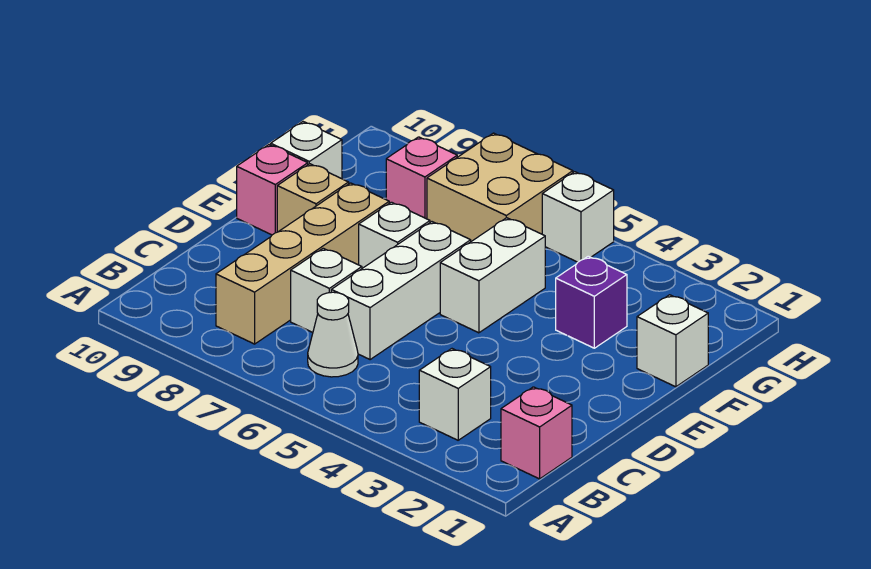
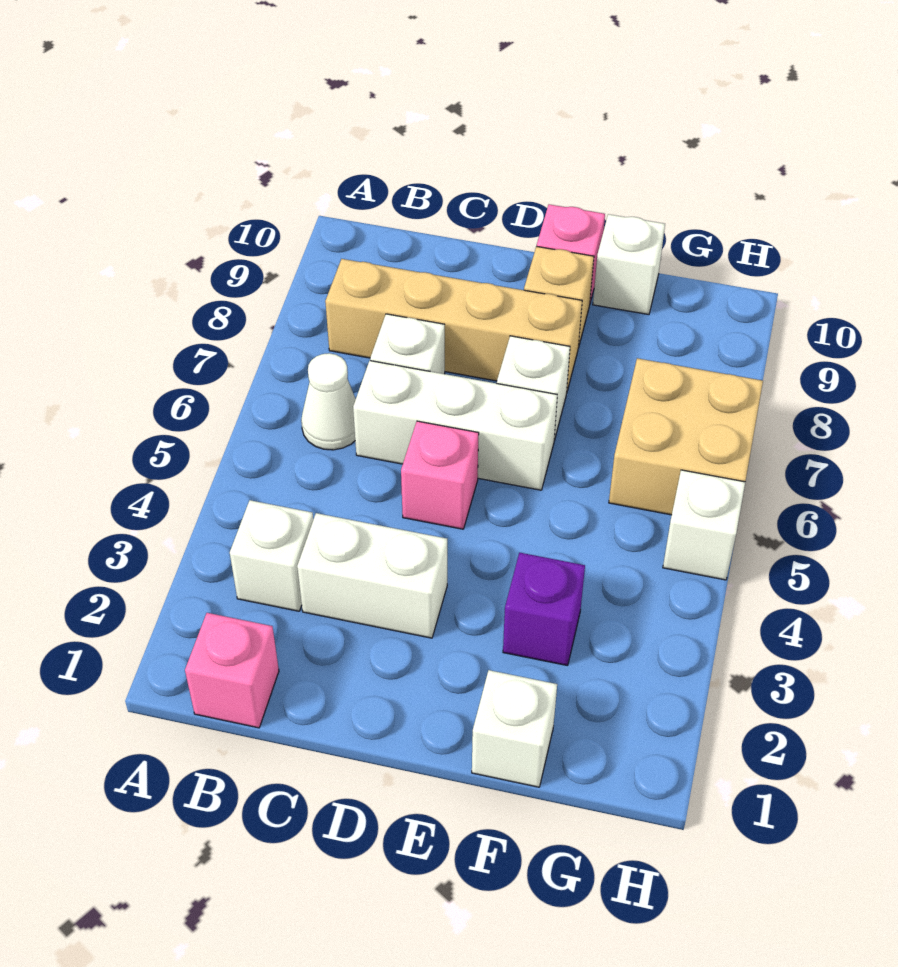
white brick E5:F5 level 1 -> white brick C3:D3 level 1
pink brick G8 level 1 -> pink brick D5 level 1

